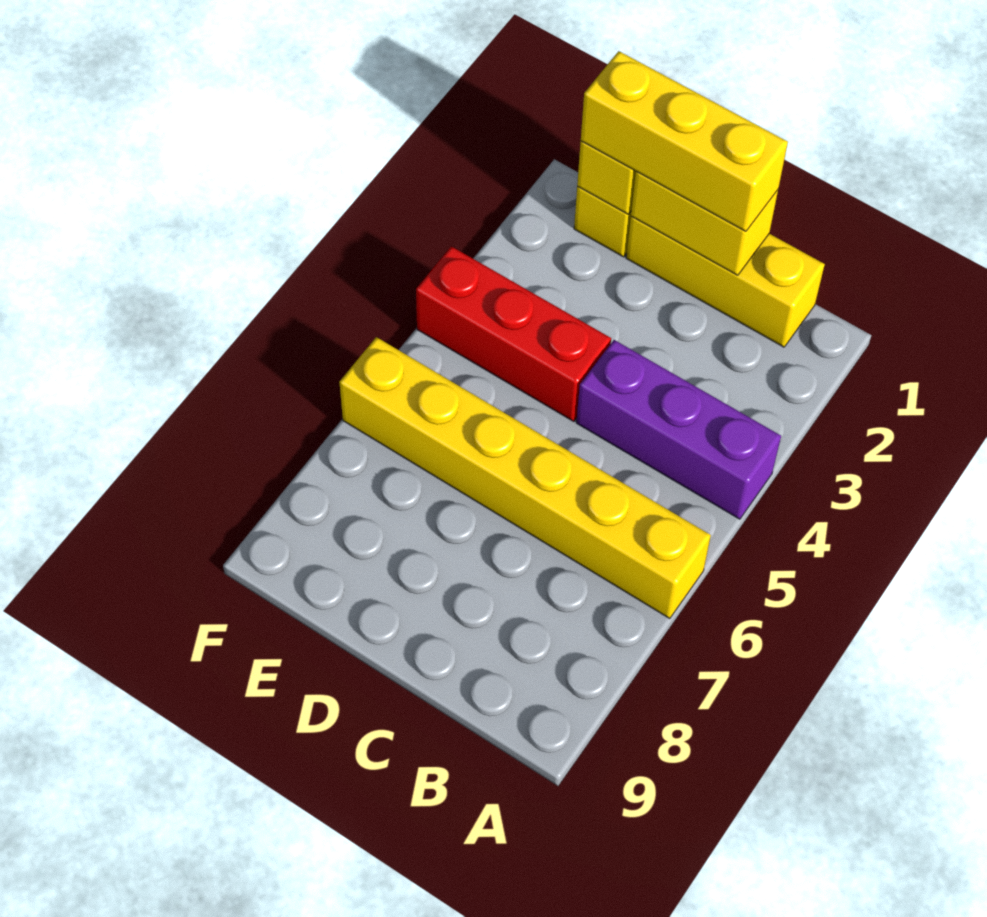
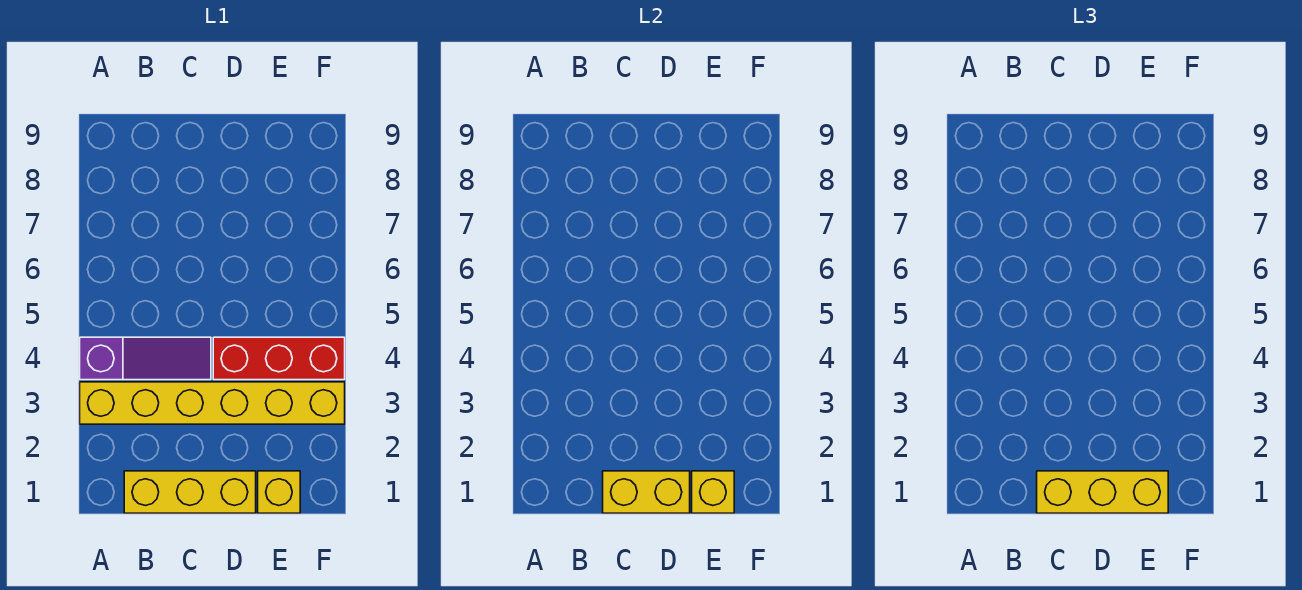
purple brick A4:C4 level 1 -> purple slope A4:C4 level 1 top A
yellow brick A6:F6 level 1 -> yellow brick A3:F3 level 1

